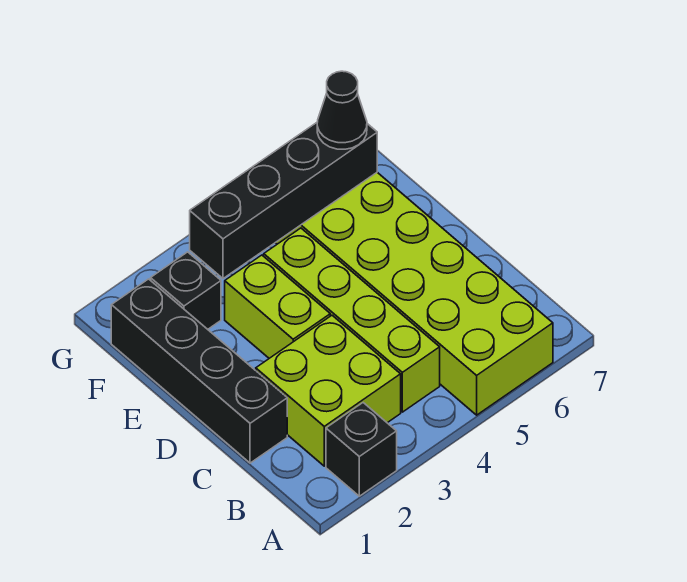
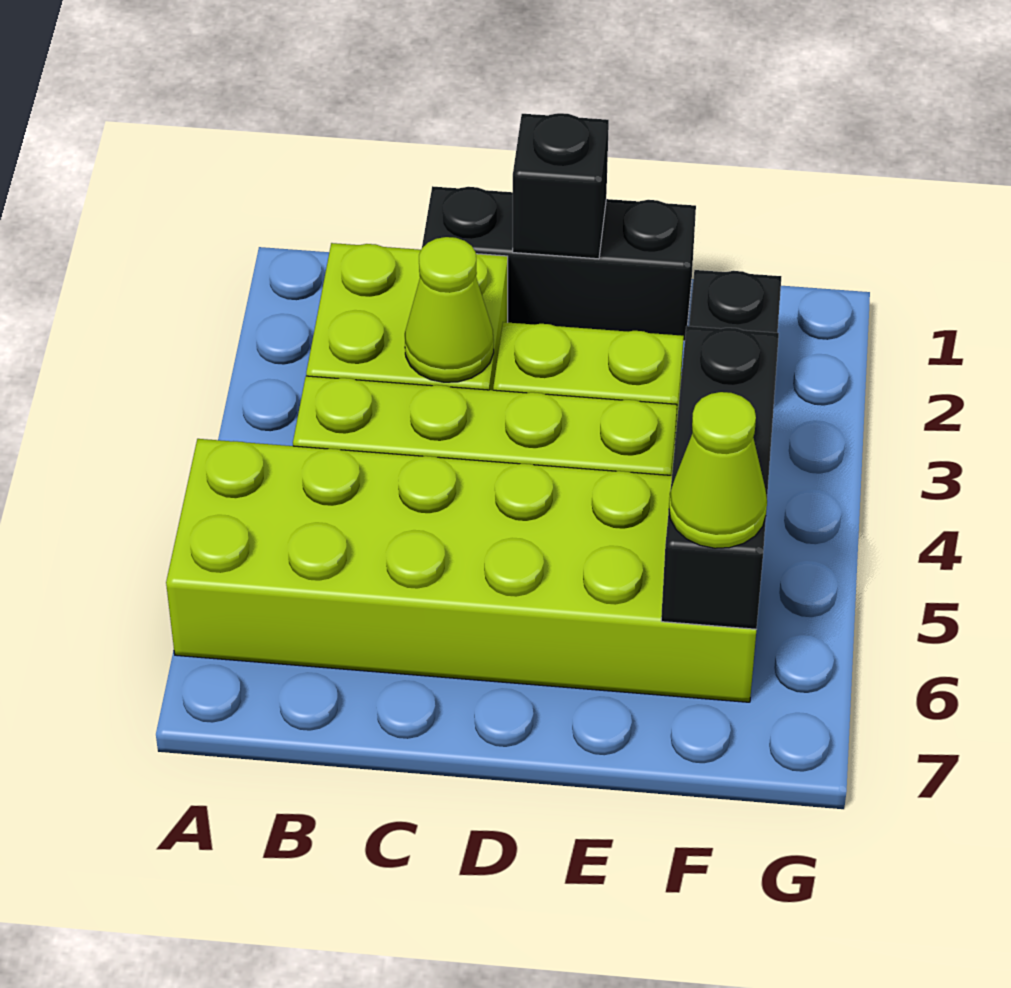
black brick A2 level 1 -> black brick D1 level 2
black brick C1:F1 level 1 -> black brick C1:E1 level 1
none -> lime cone C3 level 2
black brick F3:F6 level 2 -> black brick F4:F6 level 2
black cone F6 level 3 -> lime cone F6 level 3

